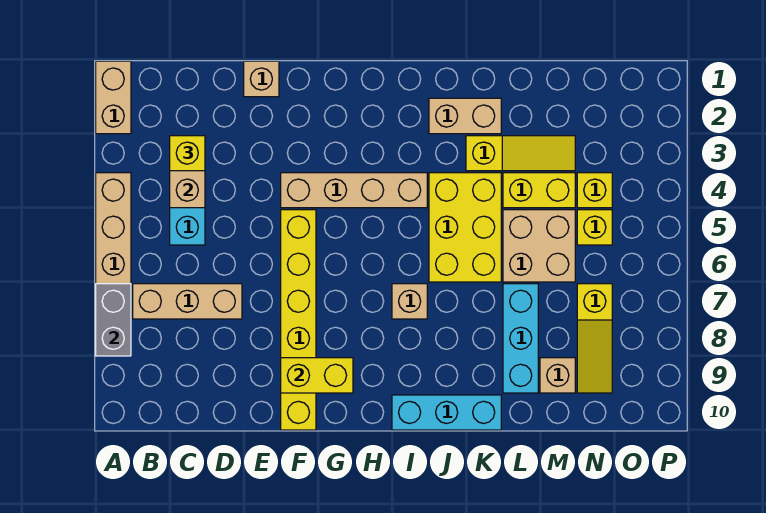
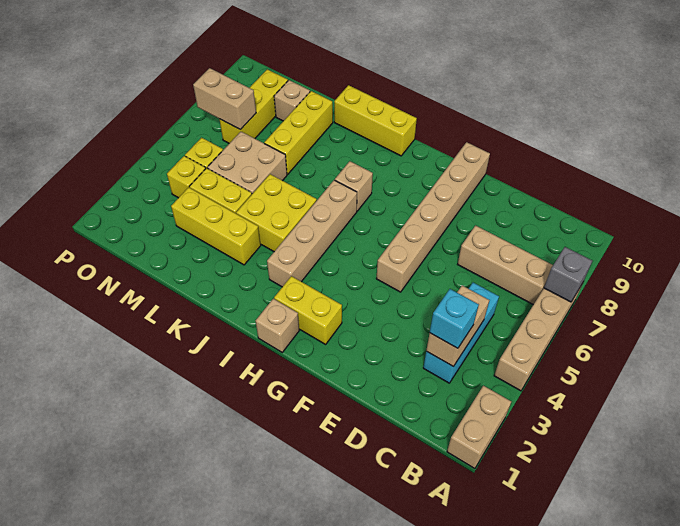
grey brick A7:A8 level 2 -> grey brick A7 level 2
yellow brick C3 level 3 -> cyan brick C3 level 3
tan brick E1 level 1 -> tan brick H1 level 1
tan brick F4:I4 level 1 -> tan brick I3:I6 level 1
yellow brick F5:F10 level 1 -> tan brick F5:F10 level 1
yellow brick F9:G9 level 2 -> yellow brick G2:H2 level 1
cyan brick I10:K10 level 1 -> yellow brick I10:K10 level 1
tan brick J2:K2 level 1 -> tan brick N7:O7 level 2
yellow brick J4:K6 level 1 -> yellow brick J4:K5 level 1
yellow slope K3:M3 level 1 top K -> yellow brick K3:M3 level 1
cyan brick L7:L9 level 1 -> yellow brick L7:L9 level 1
yellow slope N7:N9 level 1 top 7 -> yellow brick N7:N9 level 1

